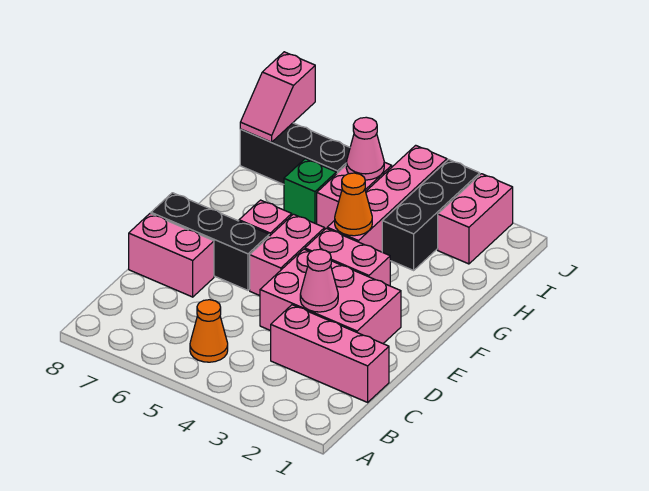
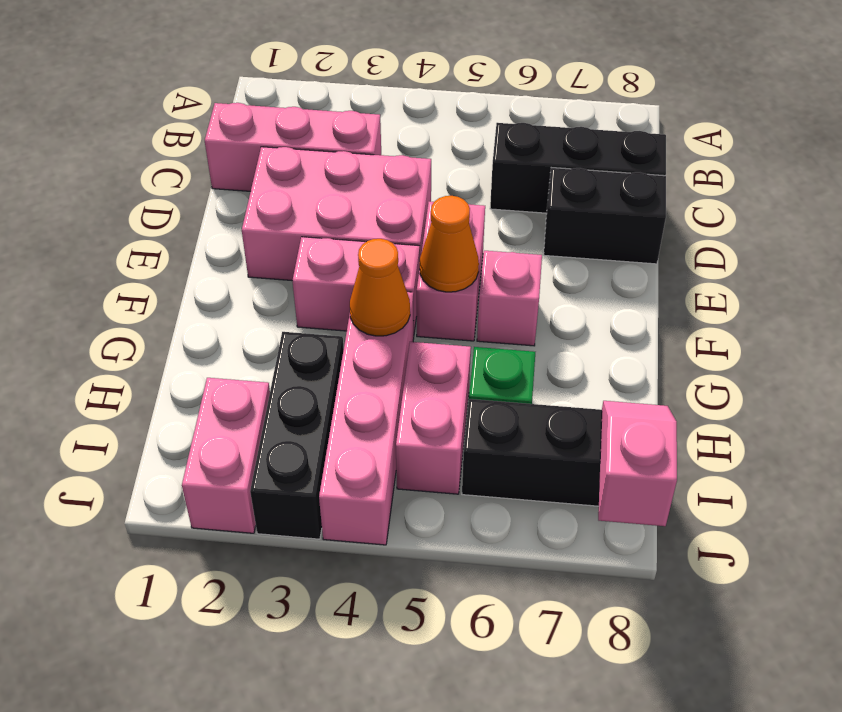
orange cone B5 level 1 -> orange cone F5 level 2
pink cone D3 level 2 -> none
pink brick D7:D8 level 1 -> black brick D7:D8 level 1
black brick E6:E8 level 1 -> black brick C6:C8 level 1
pink cone I5 level 2 -> none

